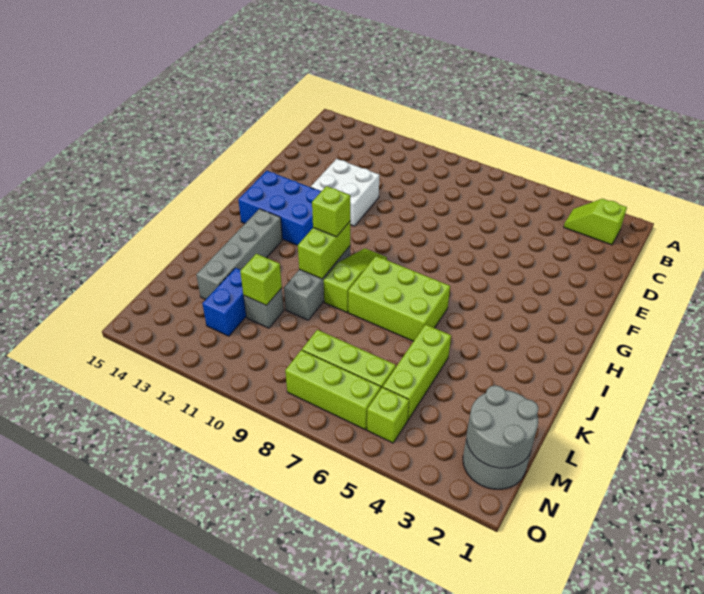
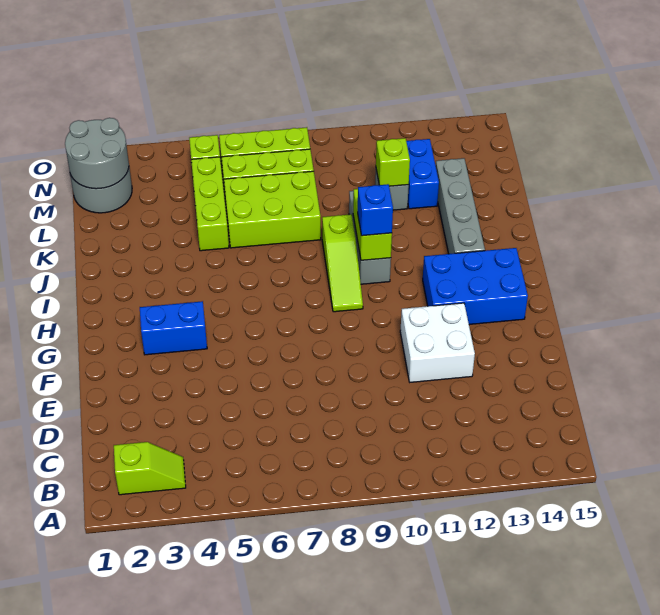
none -> blue brick G3:G4 level 1
lime brick I6:J8 level 1 -> lime brick K6:L8 level 1
lime brick I10 level 3 -> blue brick I10 level 3

